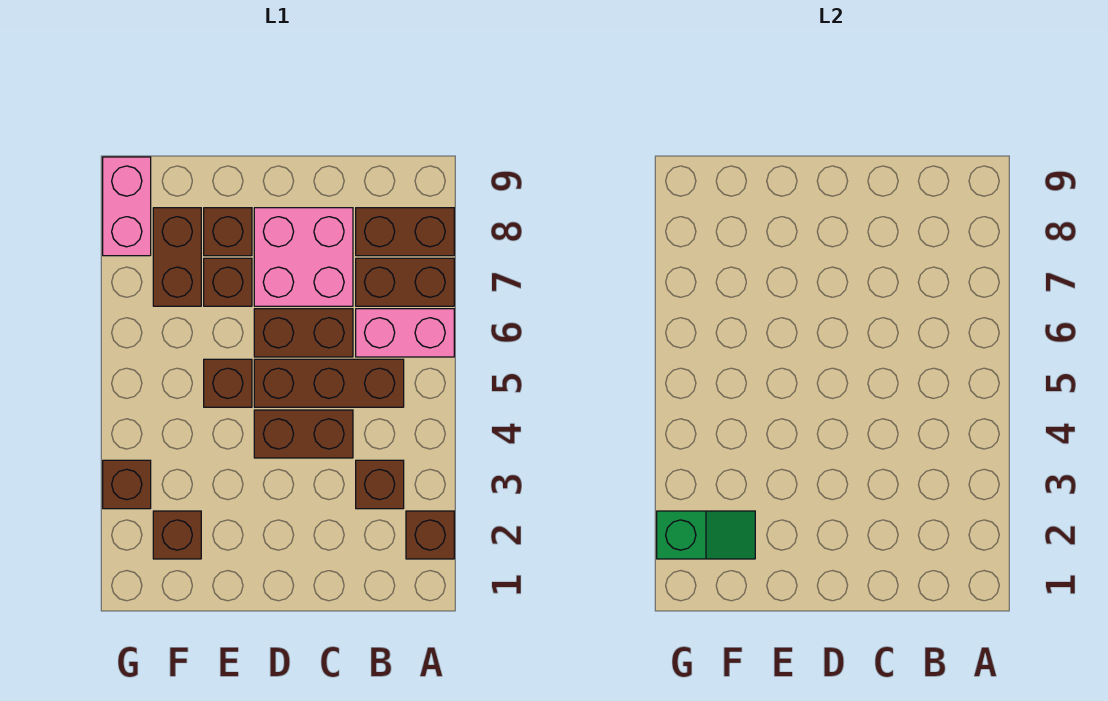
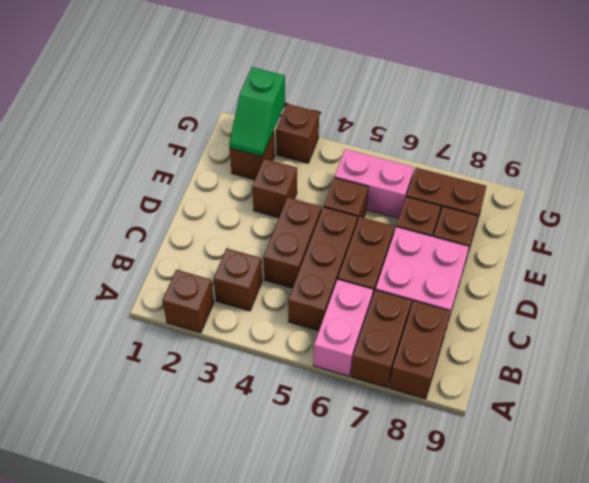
none -> brown brick E3 level 1
pink brick G8:G9 level 1 -> pink brick F5:F6 level 1

